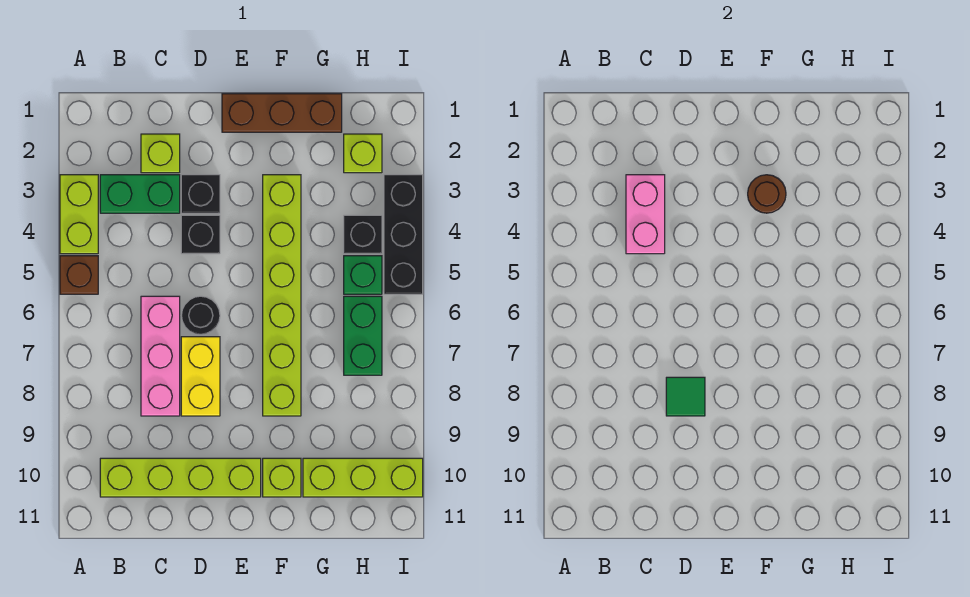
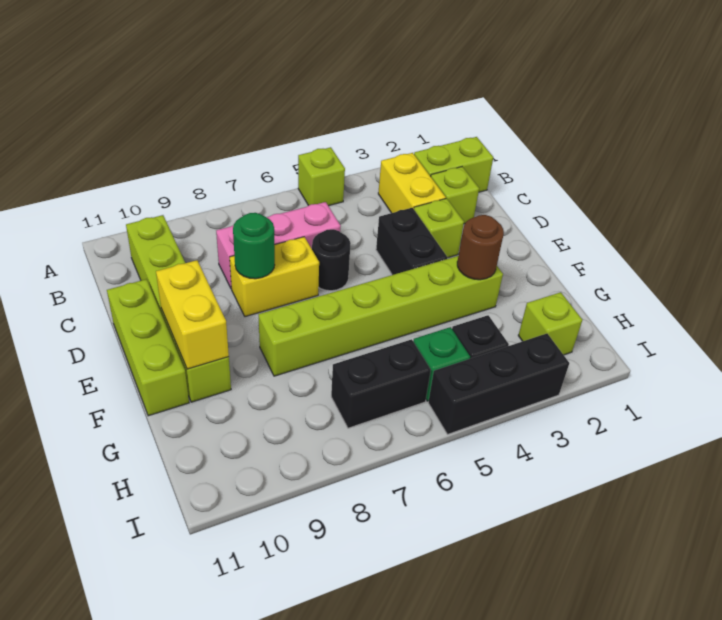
lime brick A3:A4 level 1 -> lime brick B1:B2 level 1
brown brick A5 level 1 -> lime brick A5 level 1
green brick B3:C3 level 1 -> yellow brick B3:C3 level 1
pink brick C3:C4 level 2 -> none
black brick D3 level 1 -> lime brick D3 level 1
black brick D4 level 1 -> black brick D4:E4 level 1
green tile D8 level 2 -> green round brick D8 level 2
brown brick E1:G1 level 1 -> none
none -> yellow brick E10:F10 level 2
lime brick G10:I10 level 1 -> lime brick D11:F11 level 1
green brick H6:H7 level 1 -> black brick H6:H7 level 1

